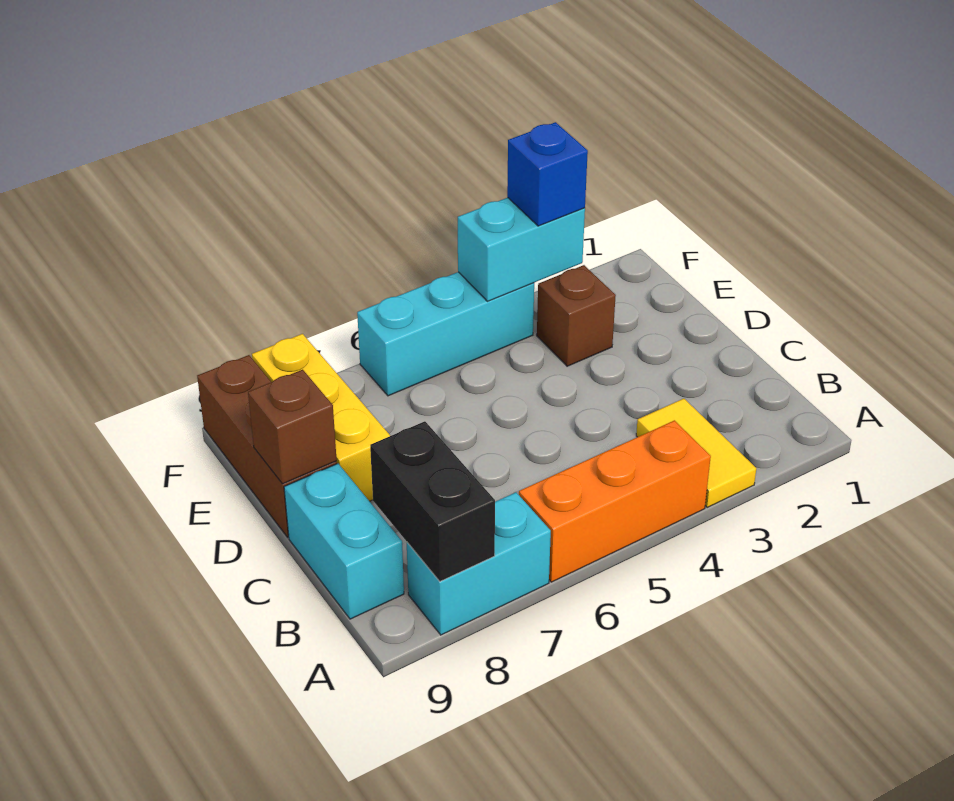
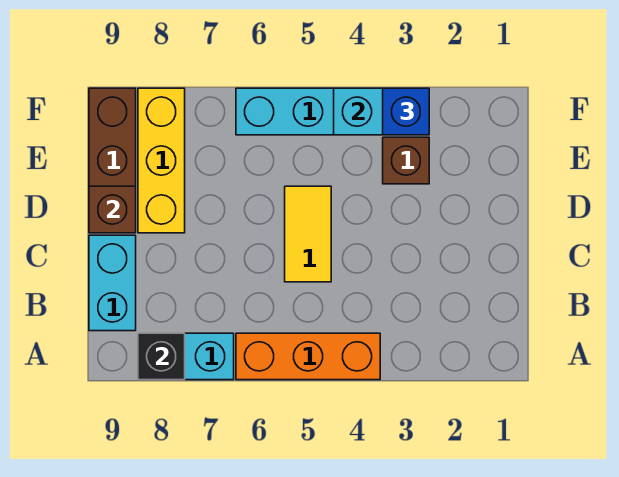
yellow tile A3:B3 level 1 -> yellow tile C5:D5 level 1
black brick A8:B8 level 2 -> black brick A8 level 2

